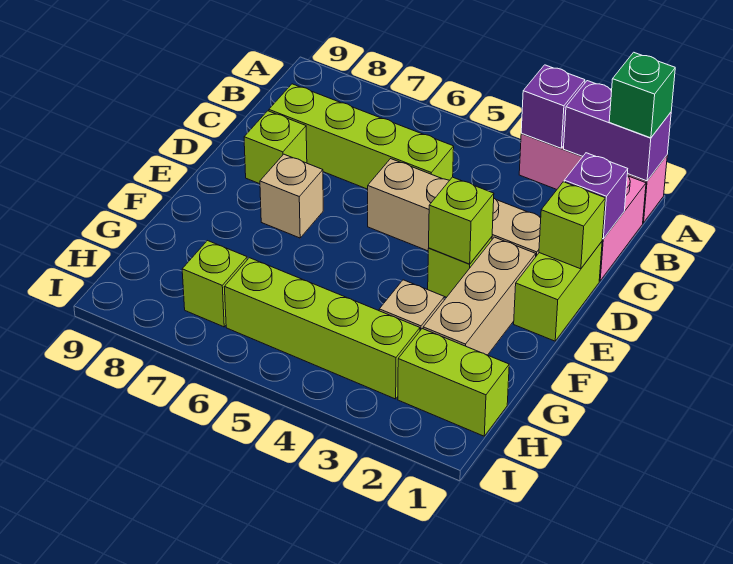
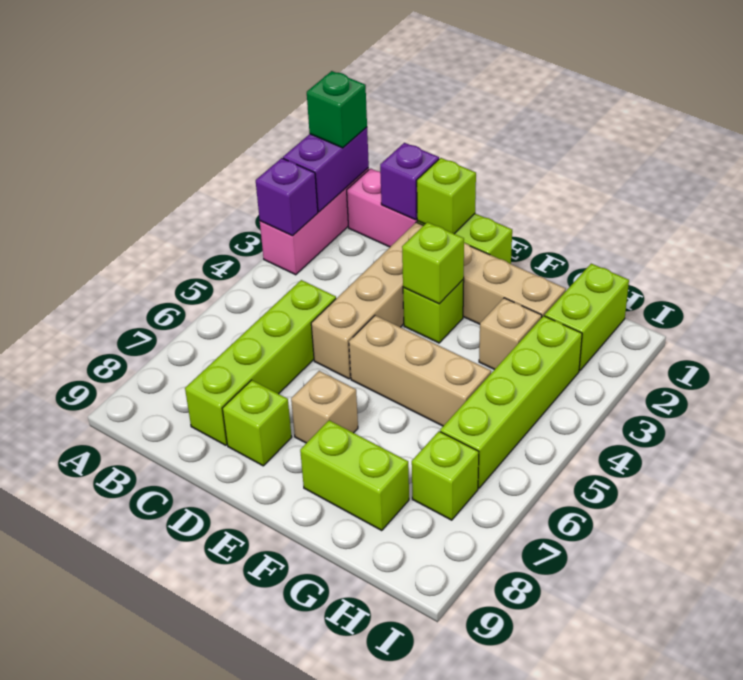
none -> tan brick E5:G5 level 1
none -> lime brick F8:G8 level 1

